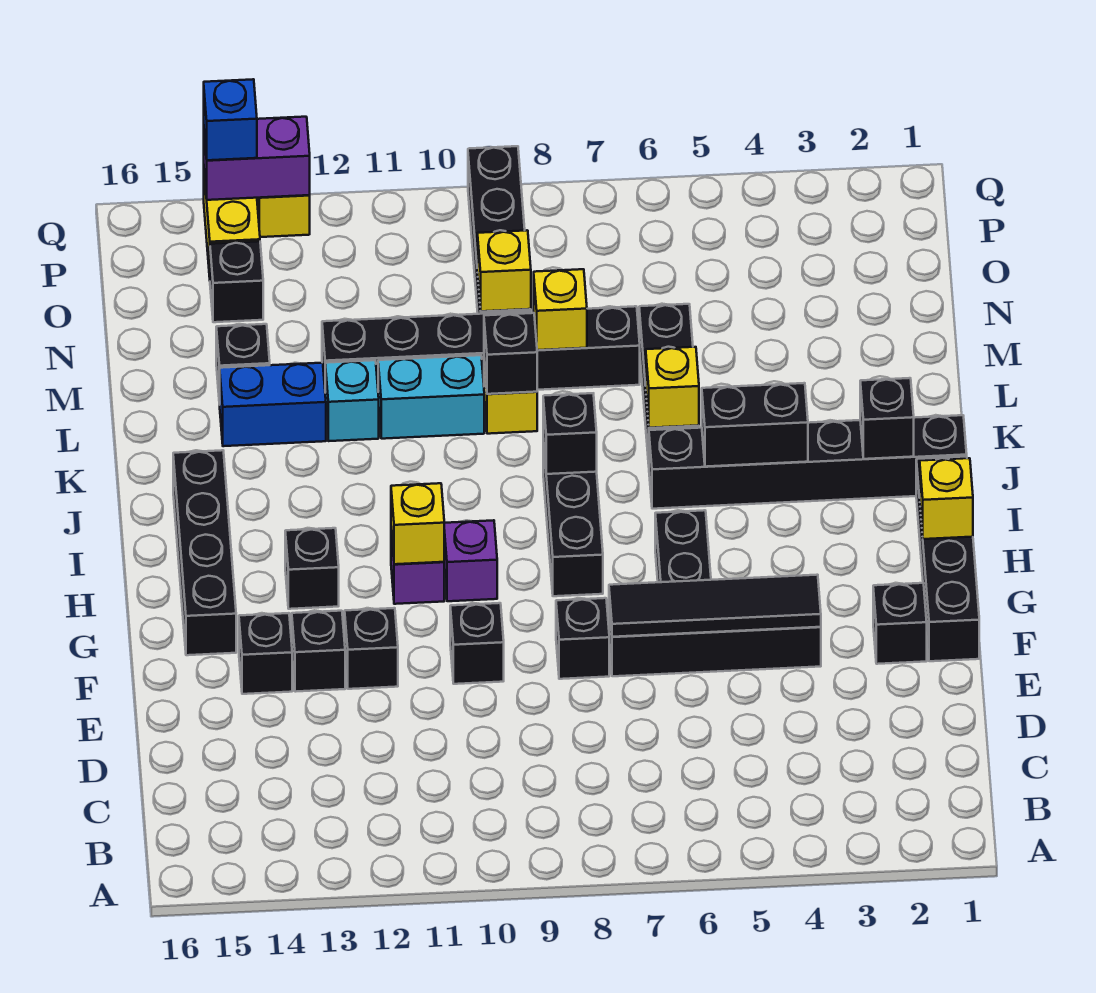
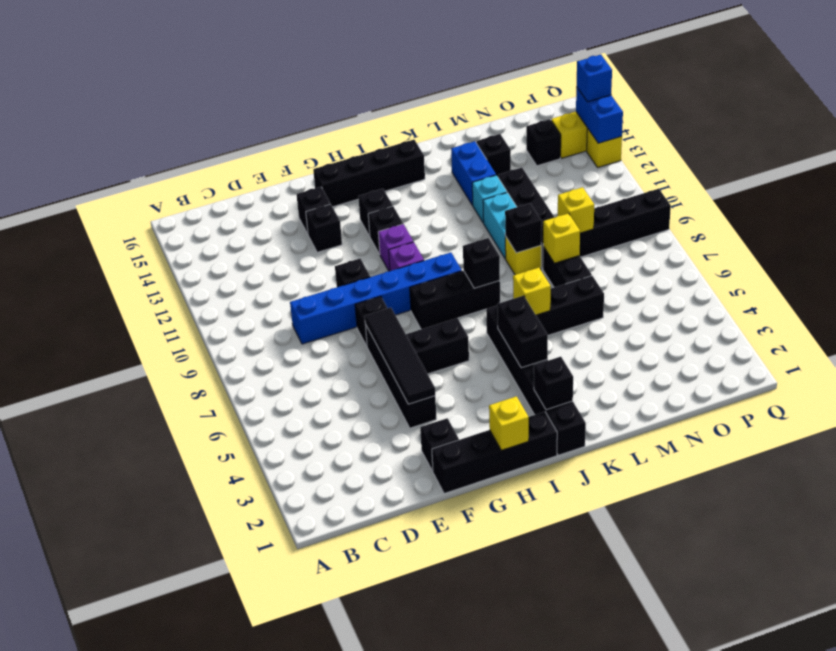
none -> blue brick D9:I9 level 1
black brick F12 level 1 -> black brick H12 level 1
yellow brick H11 level 2 -> none
purple brick Q13:Q14 level 2 -> blue brick Q13:Q14 level 2

